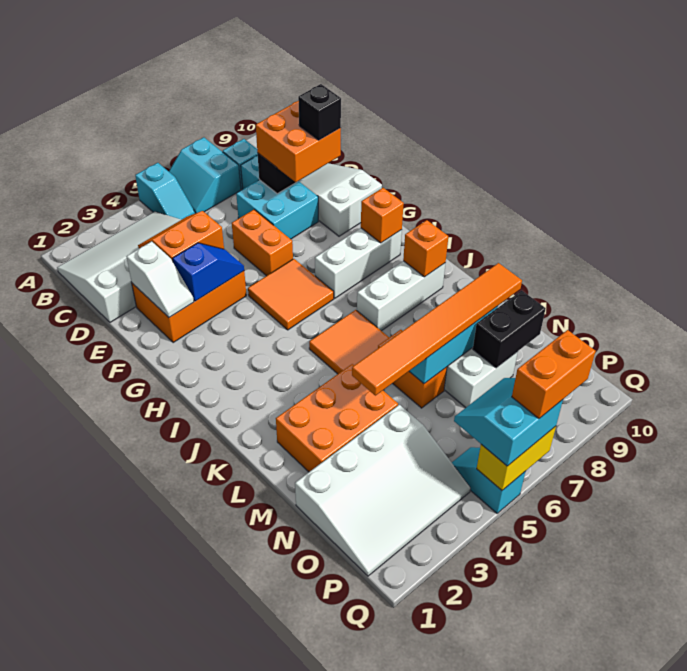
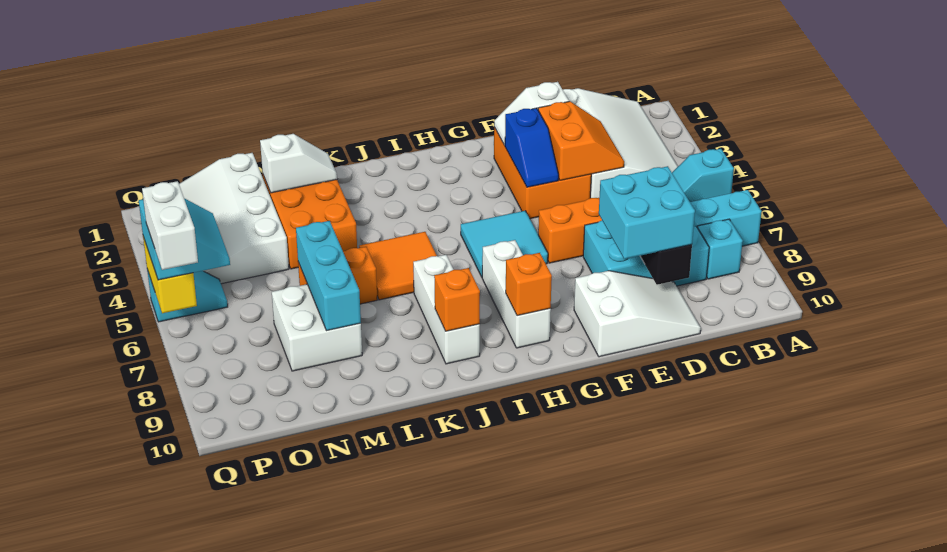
orange brick D8:E9 level 3 -> cyan brick D8:E9 level 3
black brick E9 level 4 -> none
orange tile G5:H6 level 1 -> cyan tile G5:H6 level 1
none -> white slope L2:M2 level 2 top M
orange tile M4:M9 level 3 -> none
black brick N8:N9 level 2 -> none
orange brick Q6:Q7 level 4 -> white brick Q6:Q7 level 4

